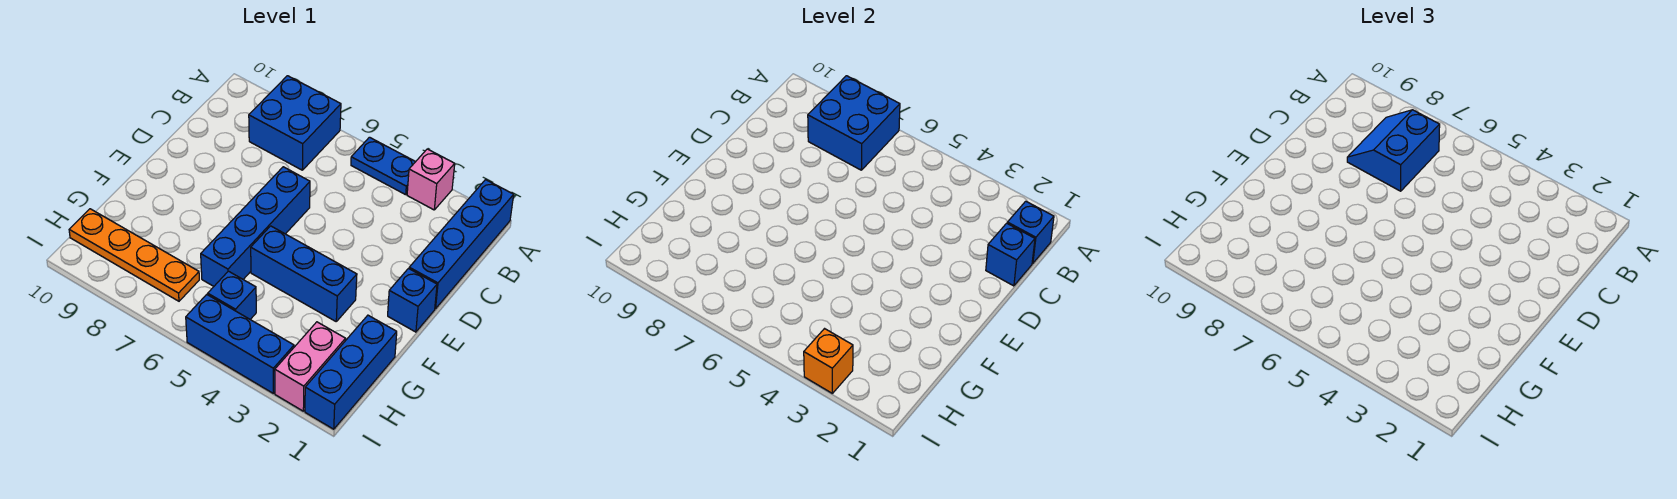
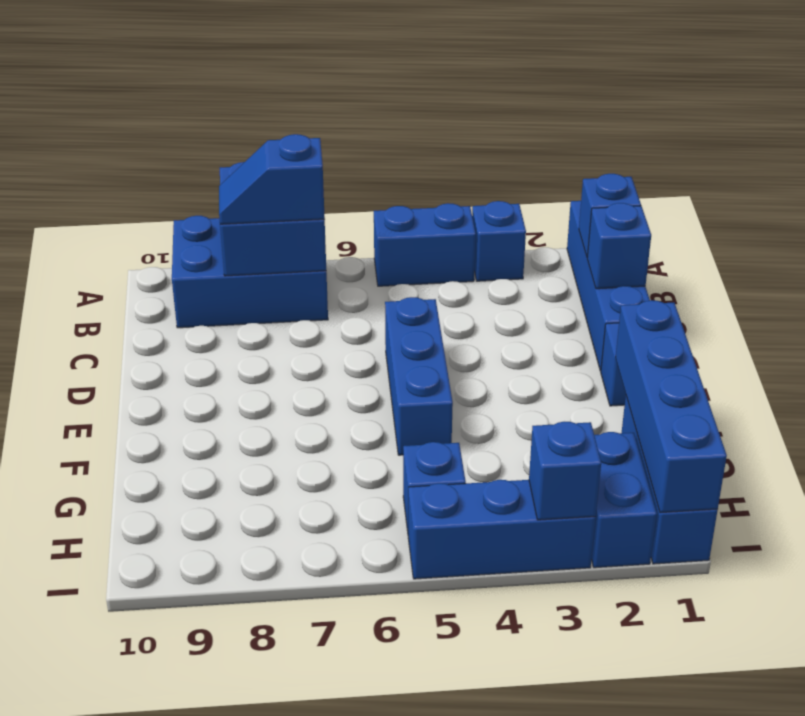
pink brick A3 level 1 -> blue brick A3 level 1
blue plate A4:A5 level 1 -> blue brick A4:A5 level 1
blue brick A7:B8 level 1 -> blue brick A7:B9 level 1
blue slope B7:C8 level 3 top 7 -> blue slope B7:B8 level 3 top 7
blue brick D6:G6 level 1 -> blue brick F1:I1 level 2
blue brick F3:F5 level 1 -> blue brick D5:F5 level 1
pink brick H2:I2 level 1 -> blue brick H2:I2 level 1
orange plate H7:H10 level 1 -> none
orange brick I3 level 2 -> blue brick I3 level 2

